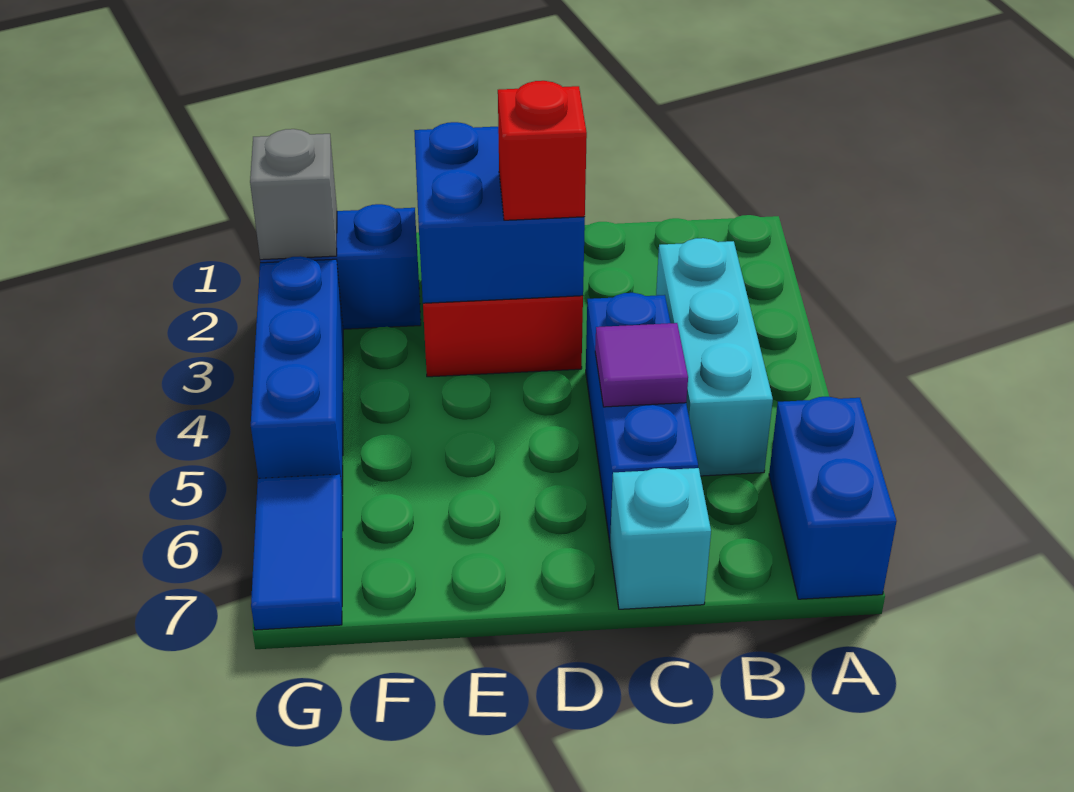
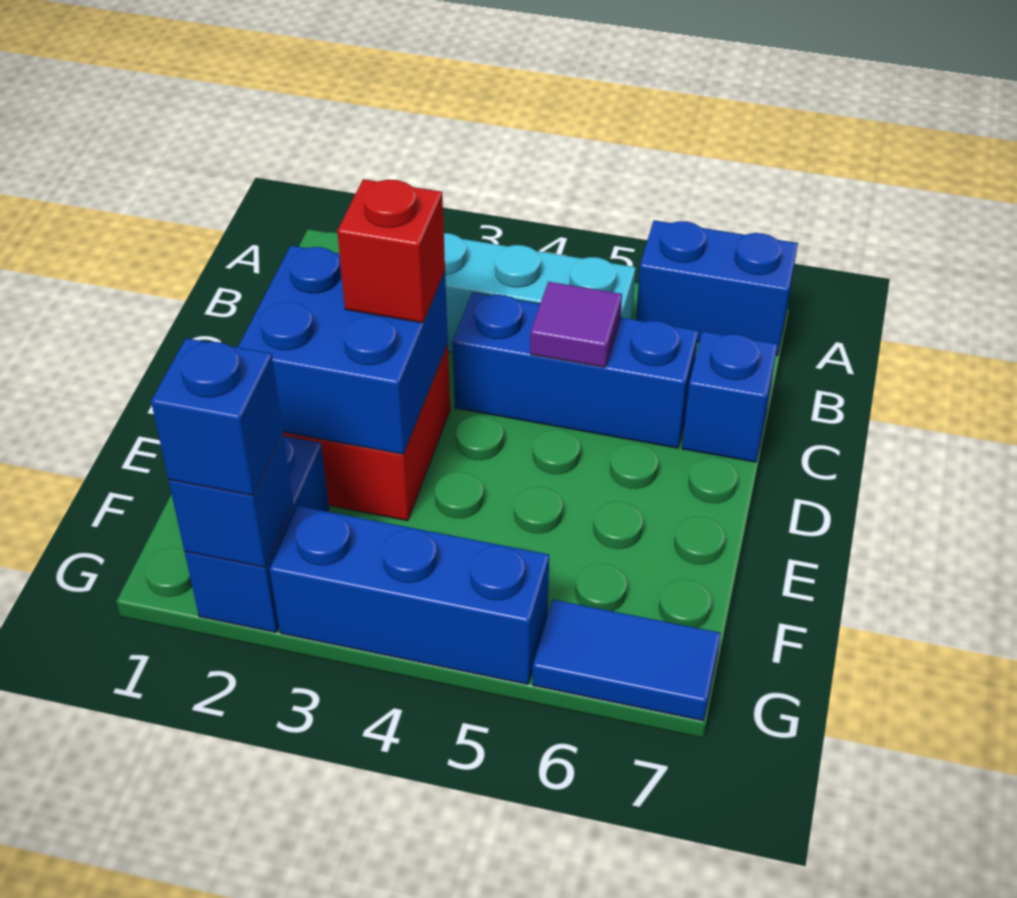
cyan brick C7 level 1 -> blue brick C7 level 1
grey brick G2 level 2 -> blue brick G2 level 2
none -> blue brick G2 level 3

